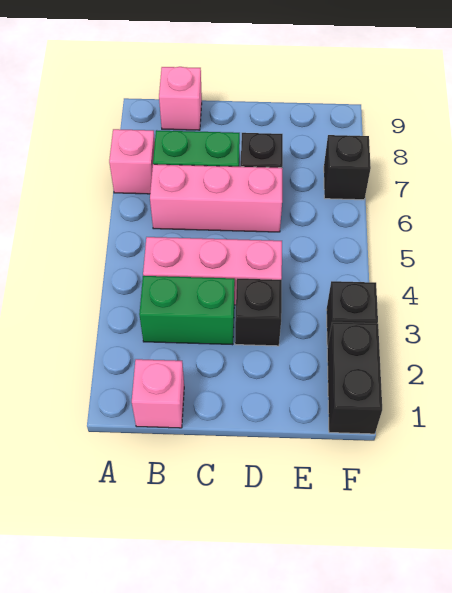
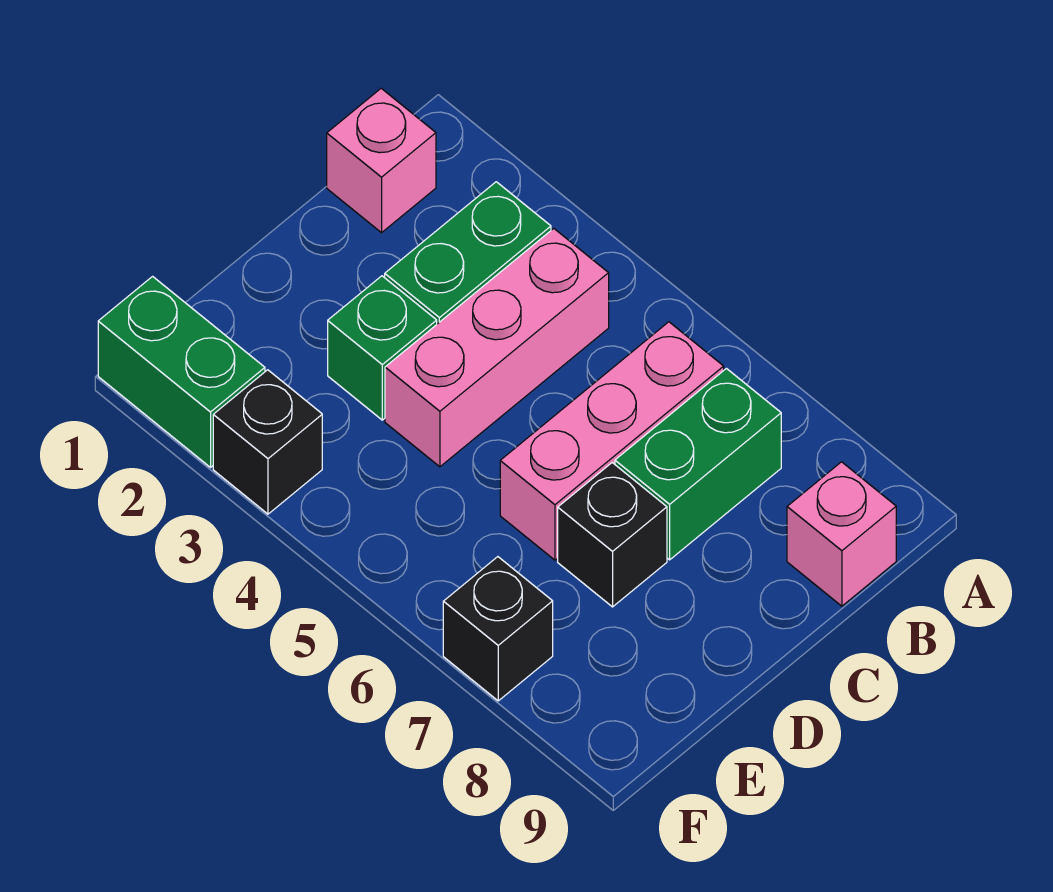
pink brick A7 level 1 -> none
black brick D3 level 1 -> green brick D3 level 1
black brick F1:F2 level 1 -> green brick F1:F2 level 1

